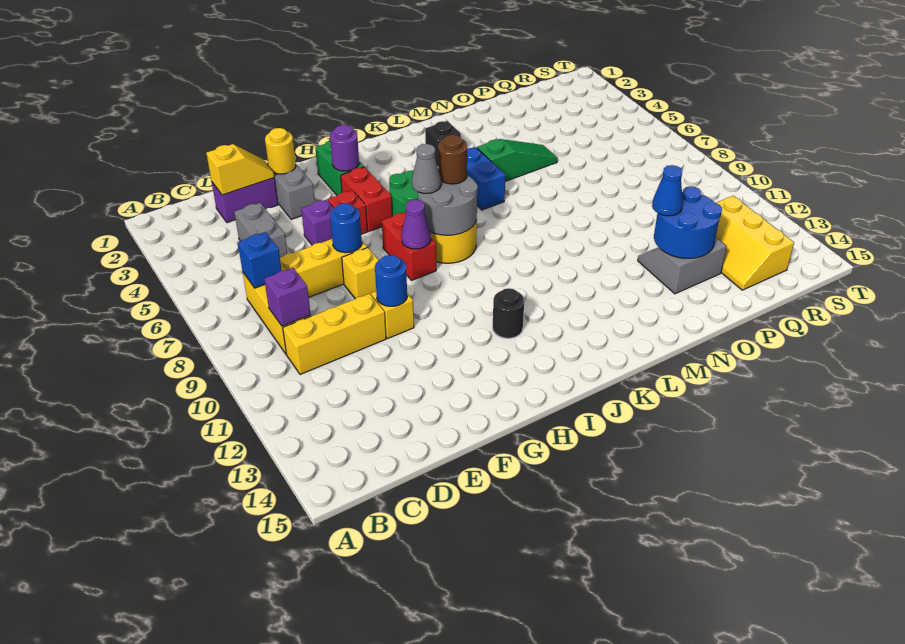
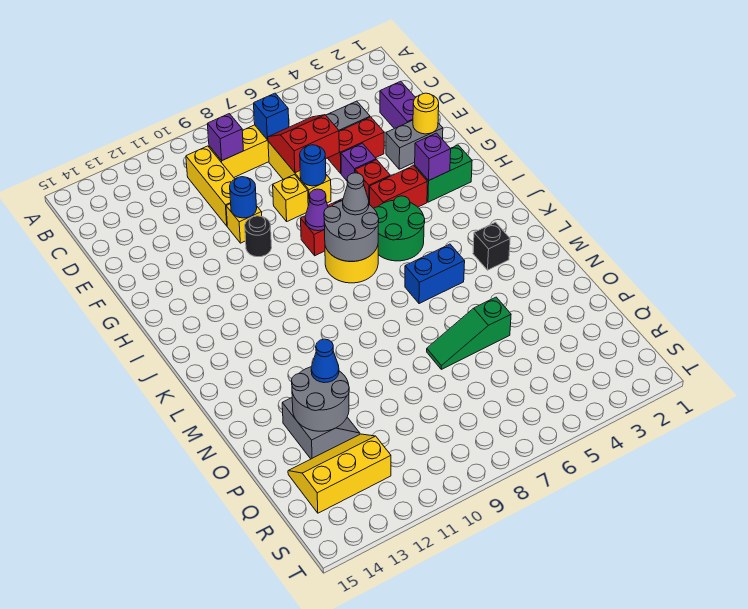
yellow slope D2:E2 level 2 top D -> none
none -> red slope D6:E7 level 2 top E
none -> red brick E4:E5 level 1
purple round brick H3 level 2 -> purple brick H3 level 2
black round brick I12 level 1 -> black round brick G10 level 1
brown round brick J7 level 3 -> none
green slope M5:O5 level 1 top M -> green slope O5:O7 level 1 top 5
blue round brick O12:P13 level 2 -> grey round brick O12:P13 level 2

